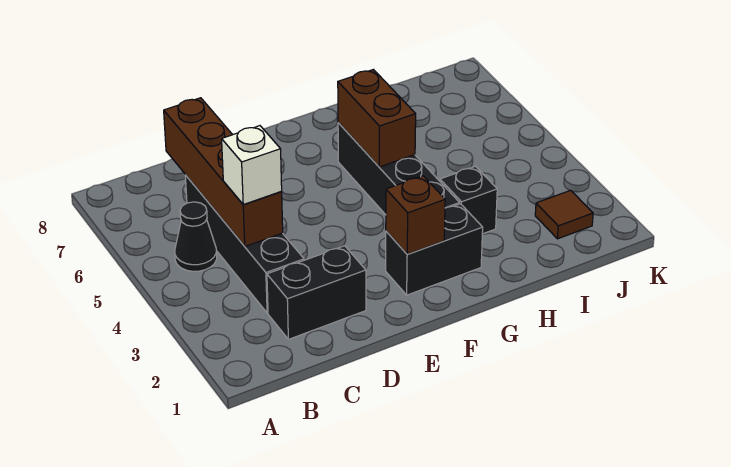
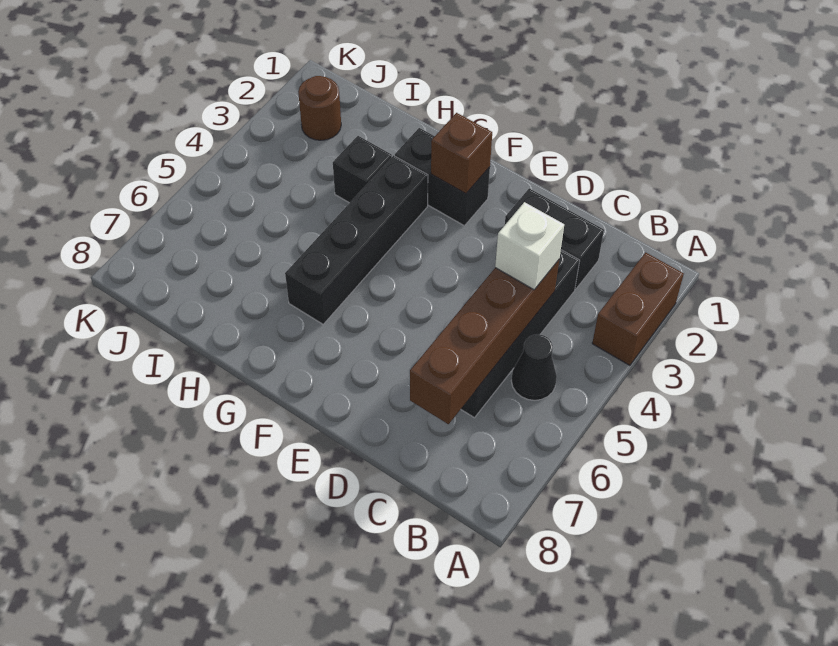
brown brick G5:G6 level 2 -> brown brick A2:A3 level 1
brown tile J2 level 1 -> brown round brick J2 level 1

